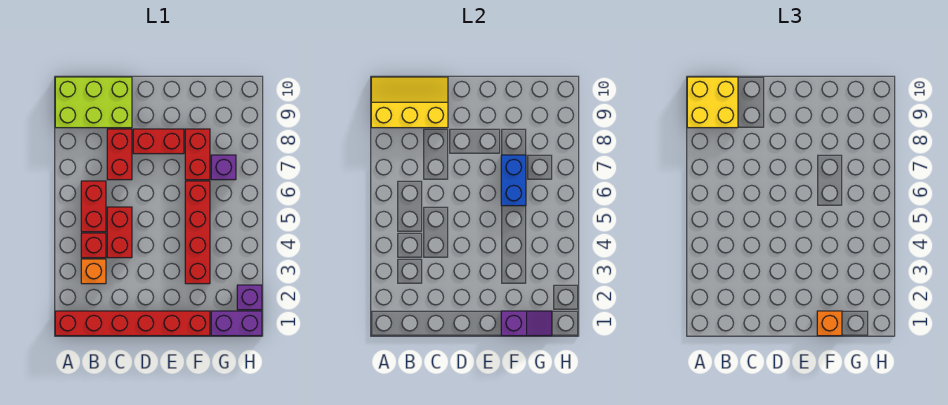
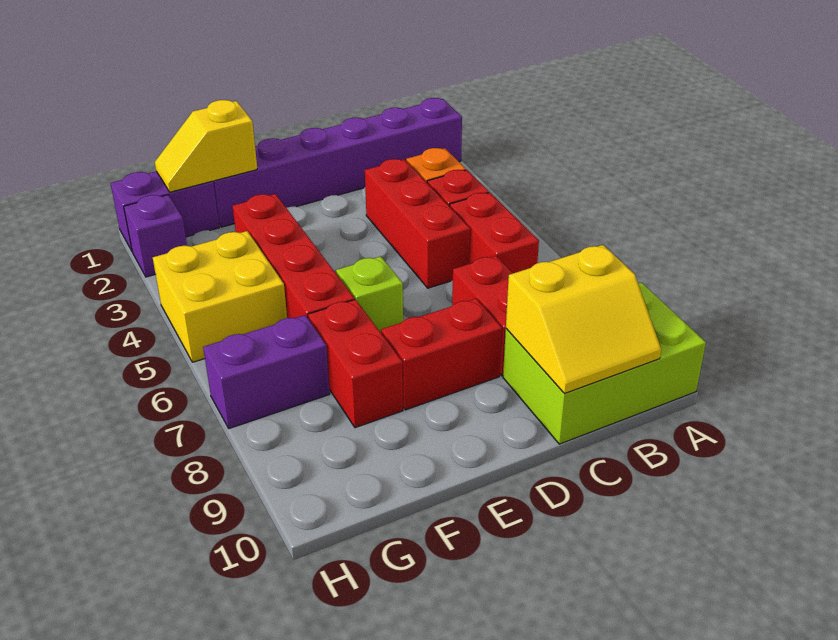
red brick A1:F1 level 1 -> purple brick A1:F1 level 1
yellow slope A9:C10 level 2 top 9 -> yellow slope B9:C10 level 2 top 9
yellow brick A9:B10 level 3 -> yellow brick G4:H5 level 1
red brick C4:C5 level 1 -> red brick C3:C5 level 1
none -> lime brick E6 level 1
purple slope F1:G1 level 2 top F -> yellow slope F1:G1 level 2 top F
orange brick F1 level 3 -> none
blue brick F6:F7 level 2 -> none
purple brick G7 level 1 -> purple brick G7:H7 level 1

